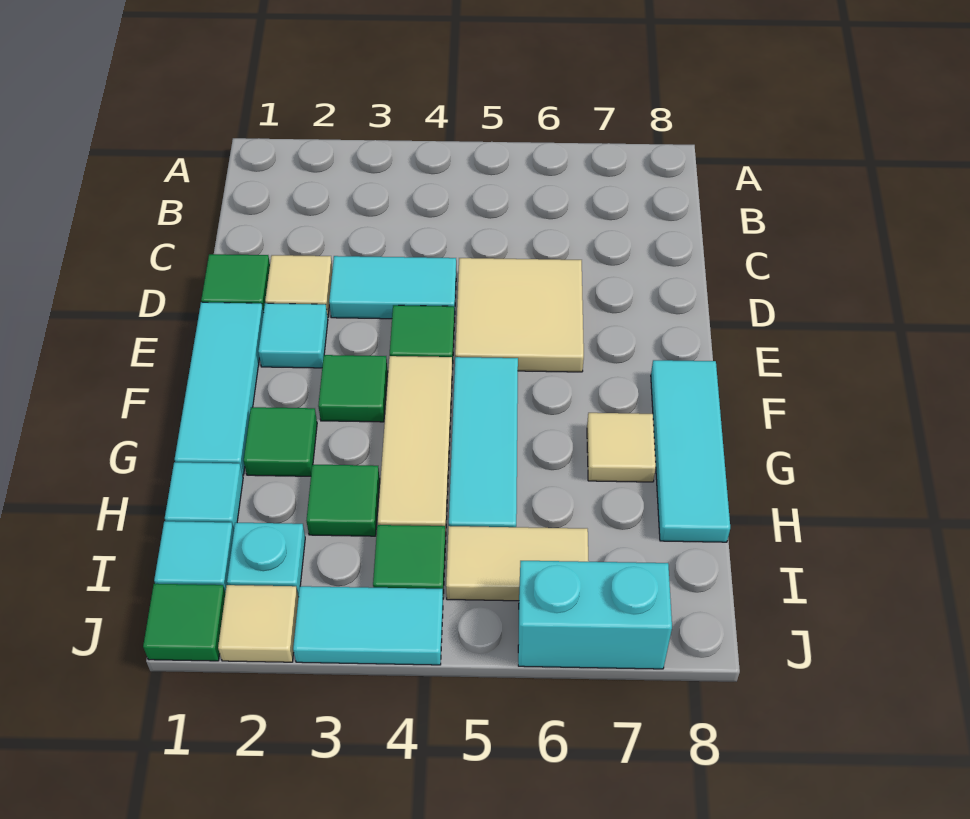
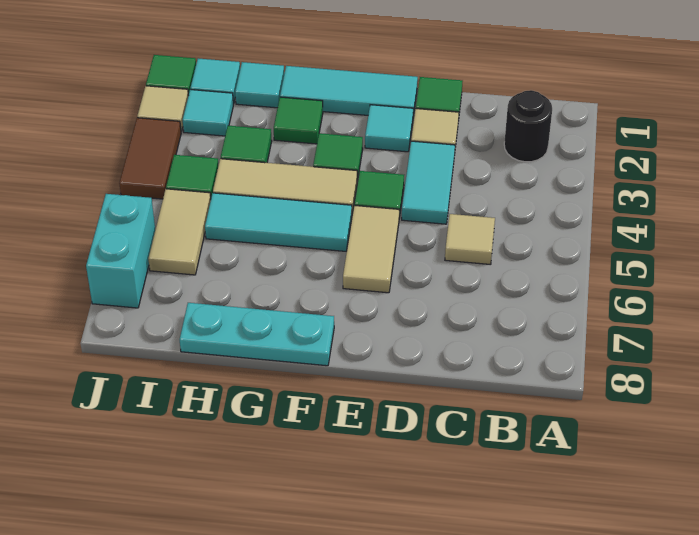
none -> black round brick B2 level 1
tan tile D5:E6 level 1 -> tan tile E5:E6 level 1
cyan tile F8:H8 level 1 -> cyan plate F8:H8 level 1
tan tile G7 level 1 -> tan tile C5 level 1
cyan plate I2 level 1 -> cyan tile I2 level 1
cyan tile J3:J4 level 1 -> brown tile J3:J4 level 1

